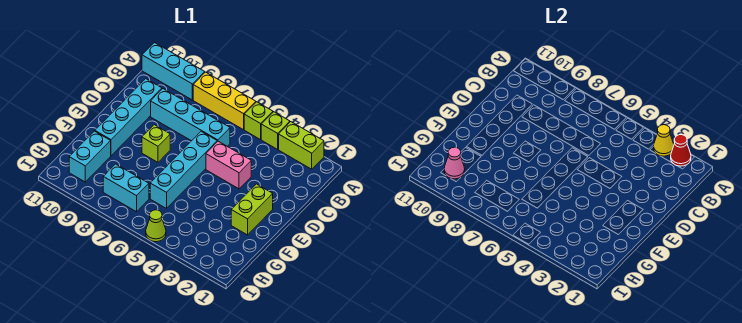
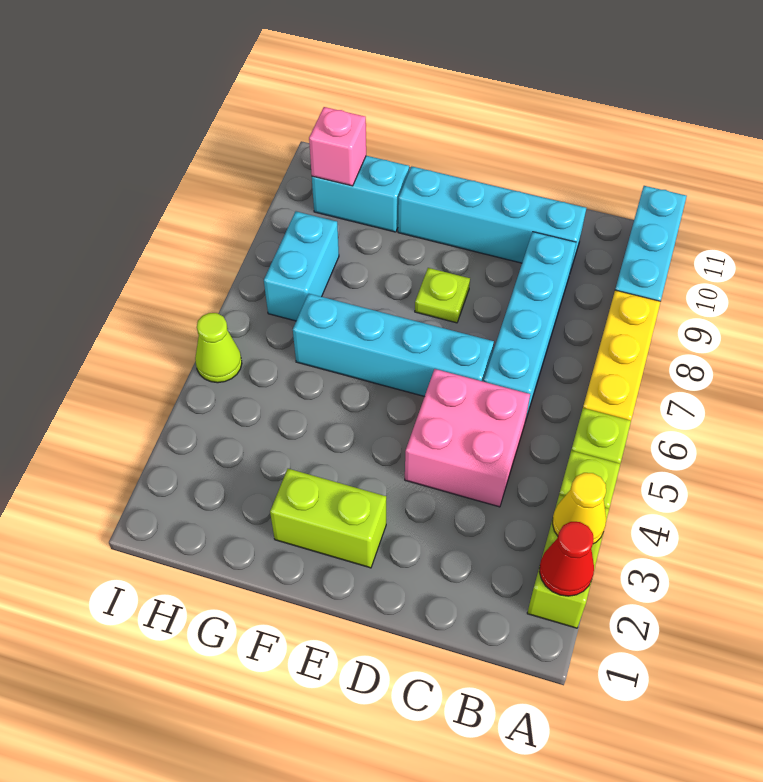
pink brick D4:D5 level 1 -> pink brick C4:D5 level 1
lime brick E8 level 1 -> lime plate E8 level 1
pink cone H10 level 2 -> pink brick H10 level 2

